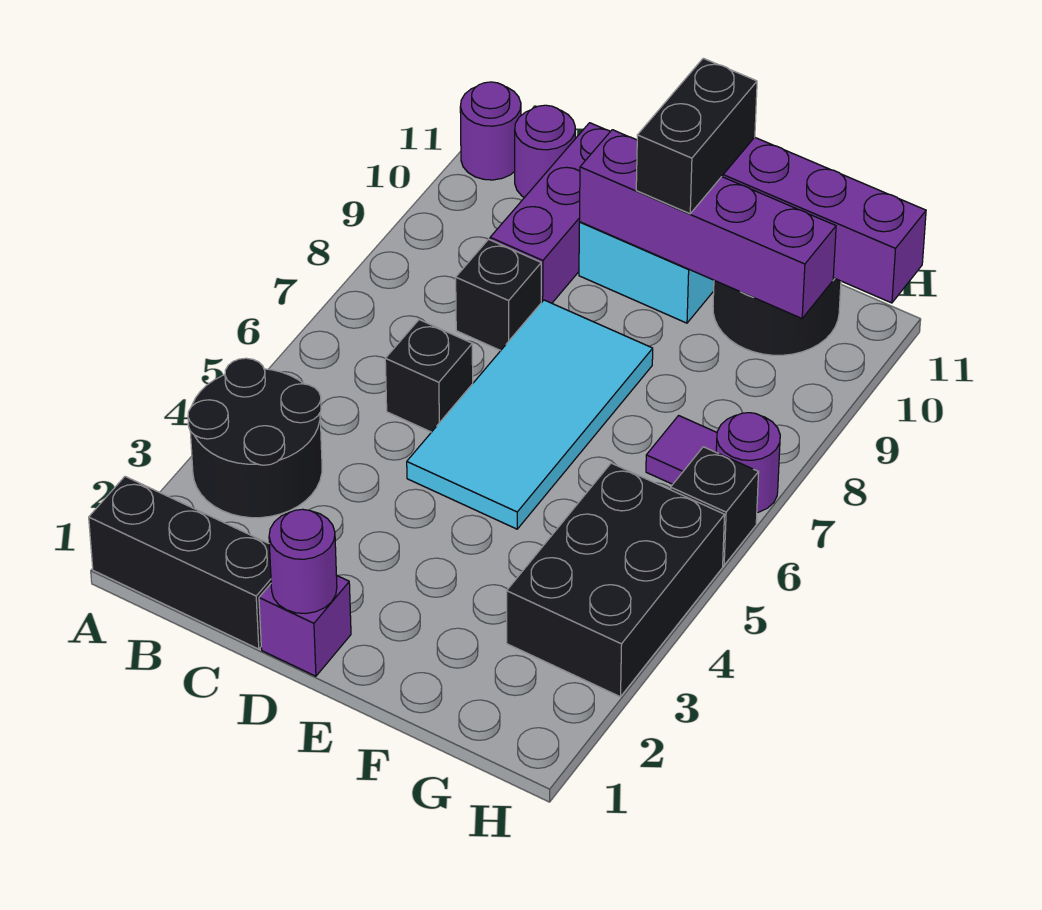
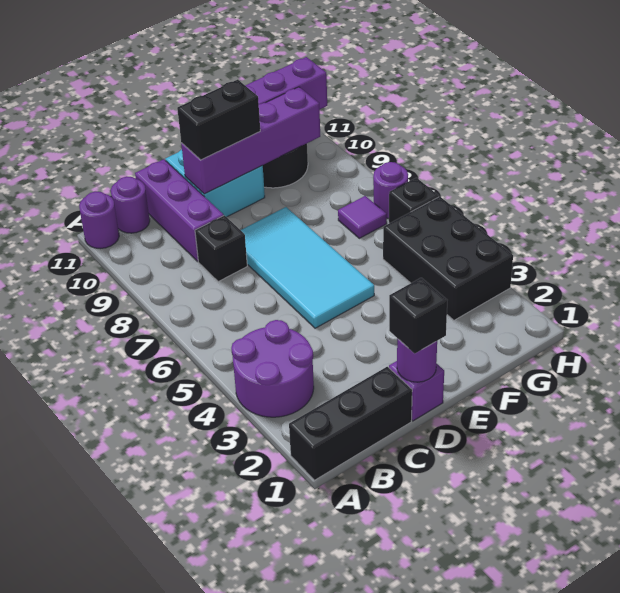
black round brick A3:B4 level 1 -> purple round brick A3:B4 level 1
black brick C6 level 1 -> black brick D1 level 3
black brick E10:E11 level 3 -> black brick D10:E10 level 3

